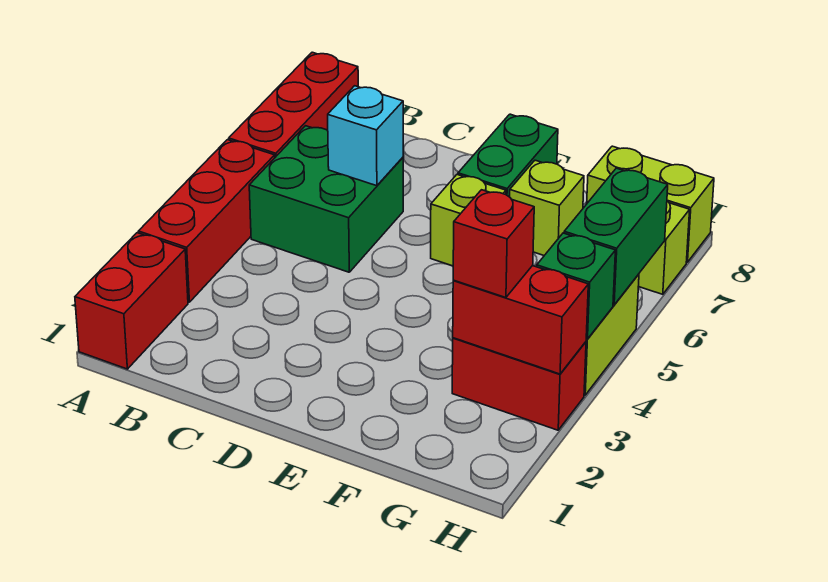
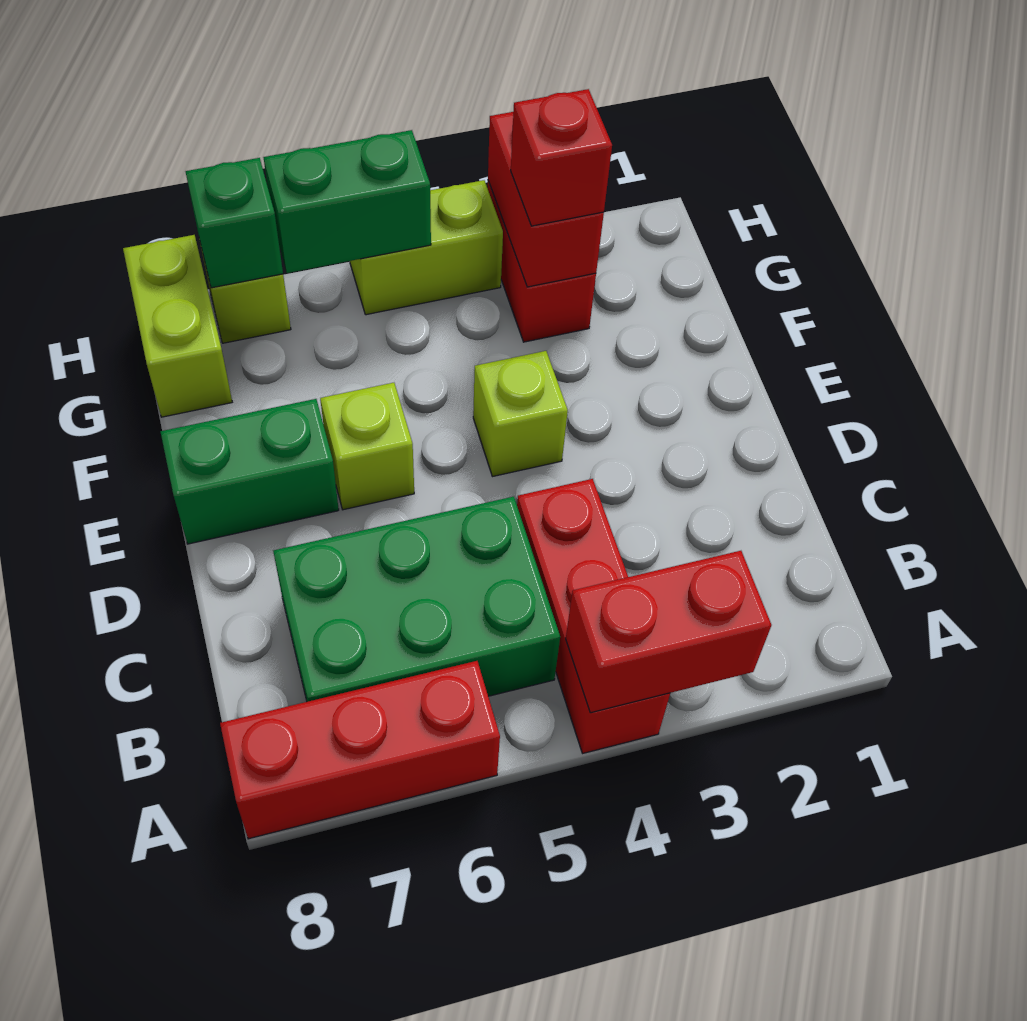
red brick A1:A2 level 1 -> red brick A3:A4 level 2
red brick A3:A5 level 1 -> red brick A4:C4 level 1
green brick B5:C6 level 1 -> green brick B5:C7 level 1
cyan brick C6 level 2 -> none
lime brick F7 level 1 -> lime brick E4 level 1
green brick H4 level 2 -> green brick H7 level 2

